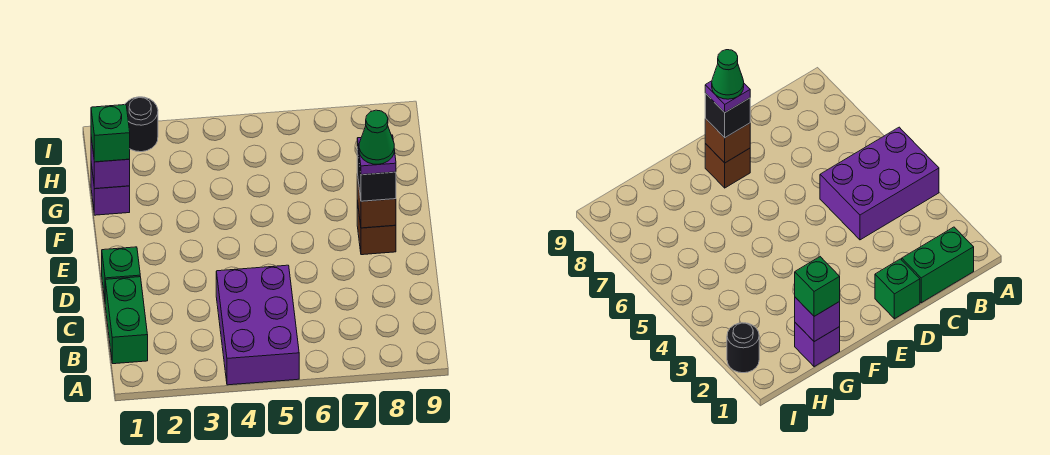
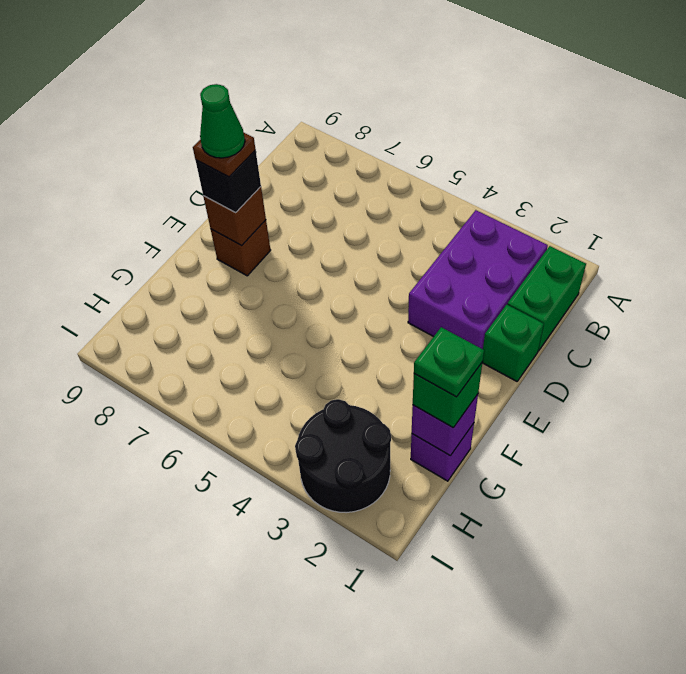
purple brick A4:C5 level 1 -> purple brick B2:D3 level 1
purple plate E8 level 4 -> brown plate E8 level 4
none -> green plate G1 level 4
black round brick I2 level 1 -> black round brick H2:I3 level 1

